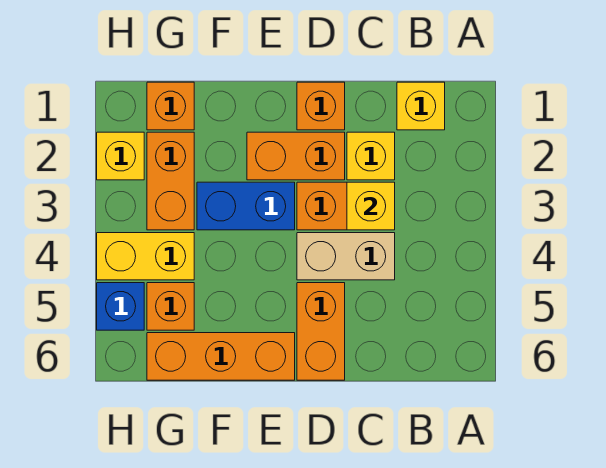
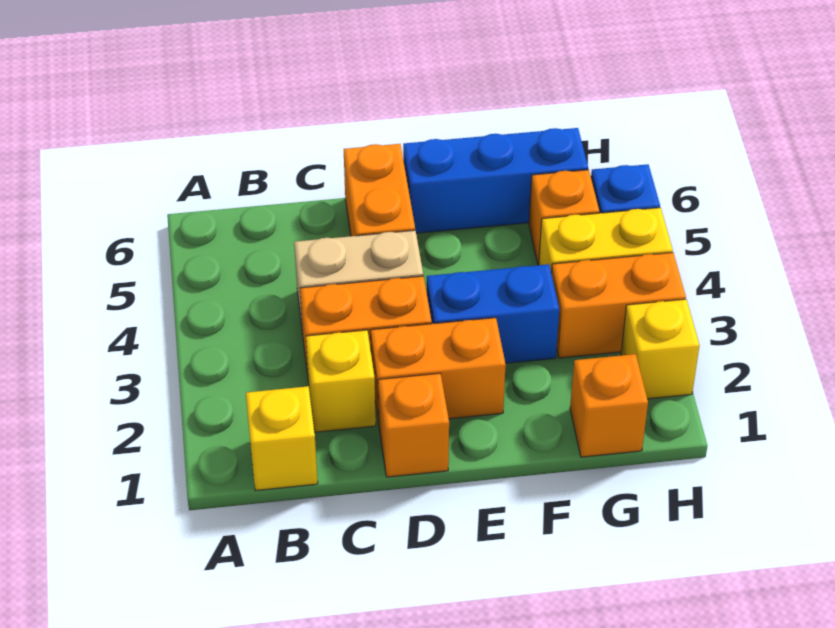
yellow brick C3 level 2 -> none
orange brick E6:G6 level 1 -> blue brick E6:G6 level 1
orange brick G2:G3 level 1 -> orange brick G3:H3 level 1

